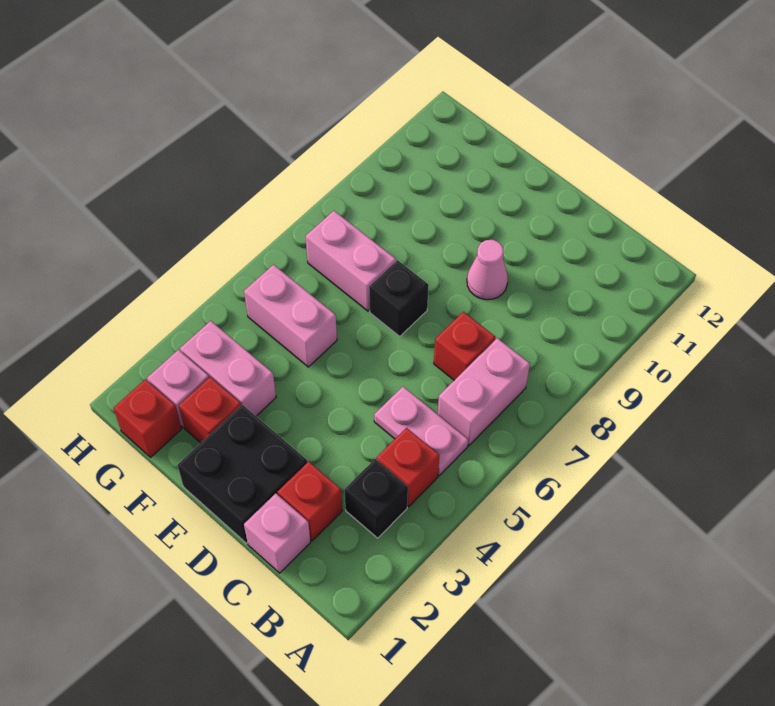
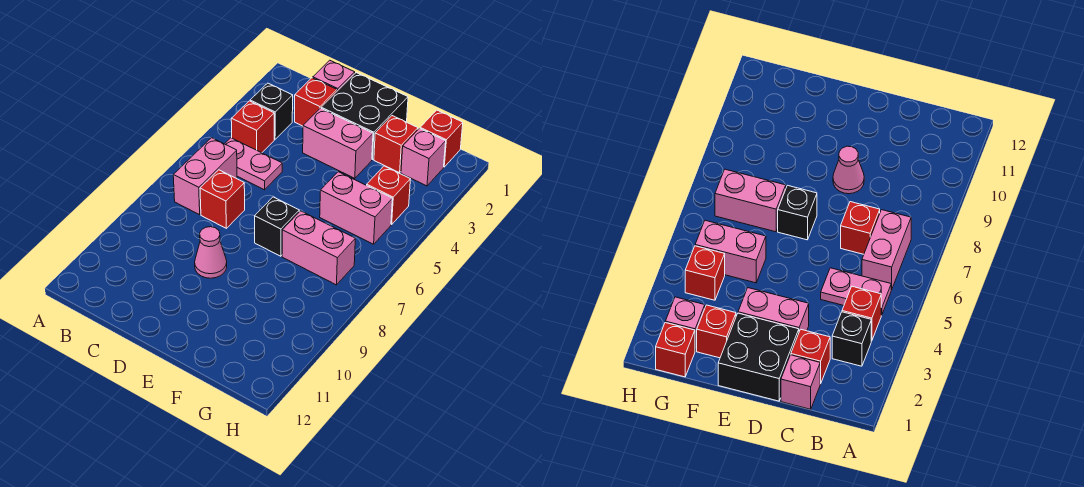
pink brick F3:G3 level 1 -> pink brick D3:E3 level 1
none -> red brick G4 level 1

